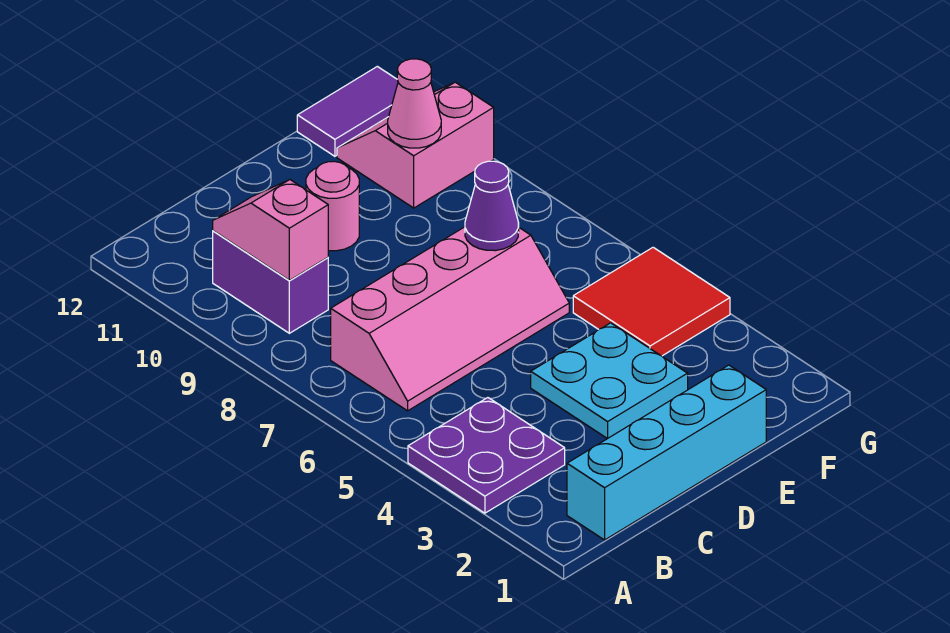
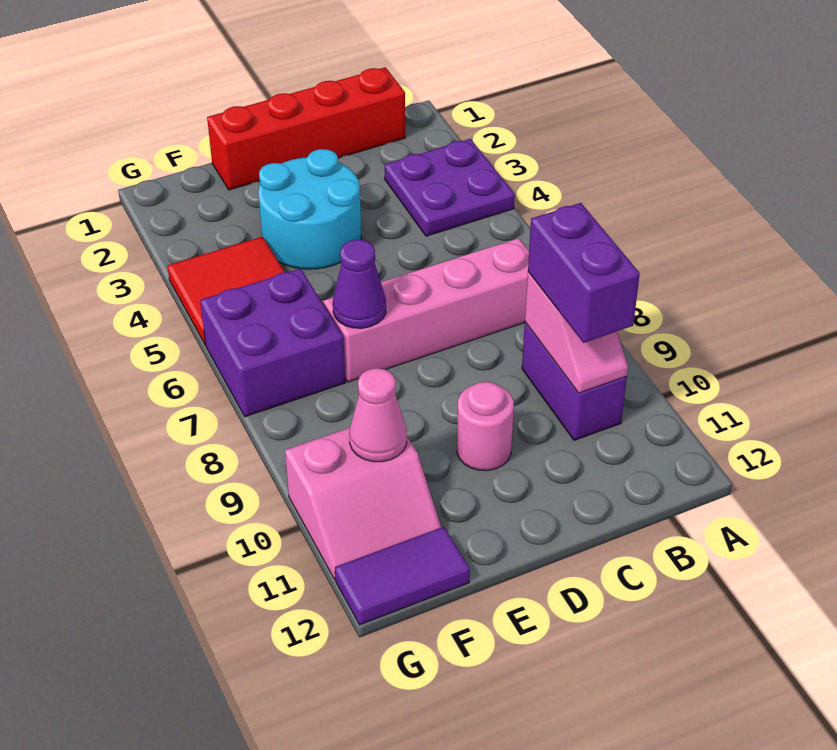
cyan brick B1:E1 level 1 -> red brick B1:E1 level 1
none -> purple brick B9:B10 level 3
cyan plate D3:E4 level 1 -> cyan round brick D3:E4 level 1
none -> purple brick F6:G7 level 1

